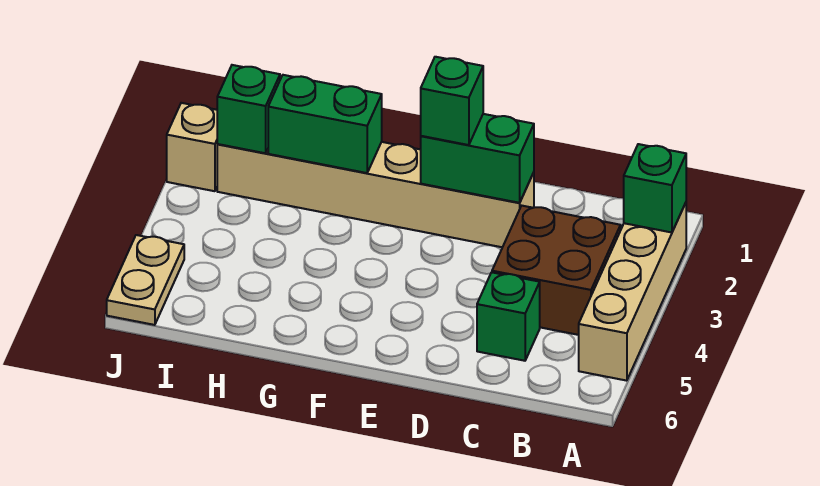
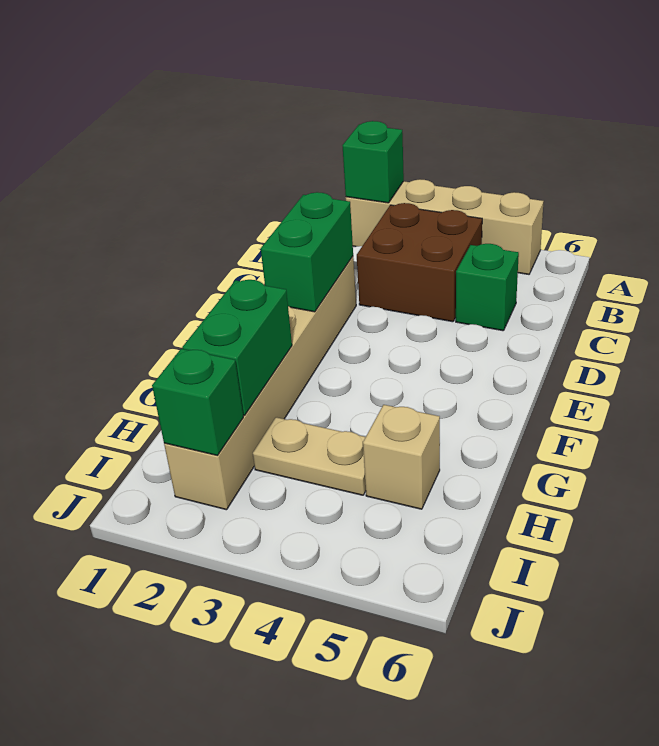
green brick E2 level 3 -> none
tan brick J2 level 1 -> tan brick H5 level 1
tan plate J5:J6 level 1 -> tan plate H3:H4 level 1

